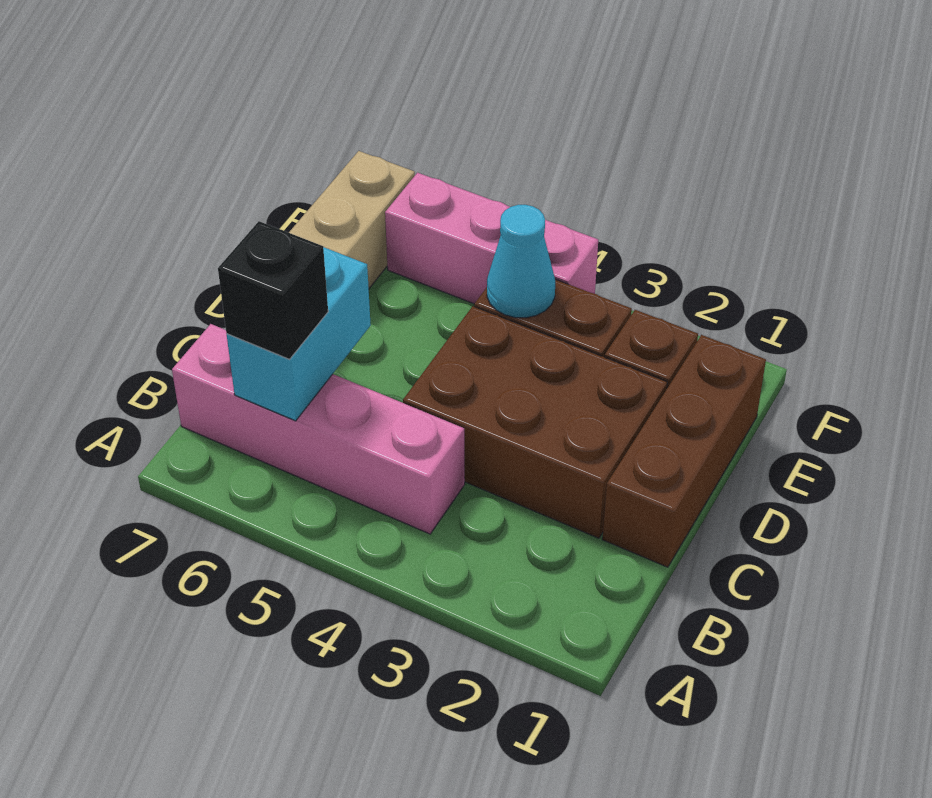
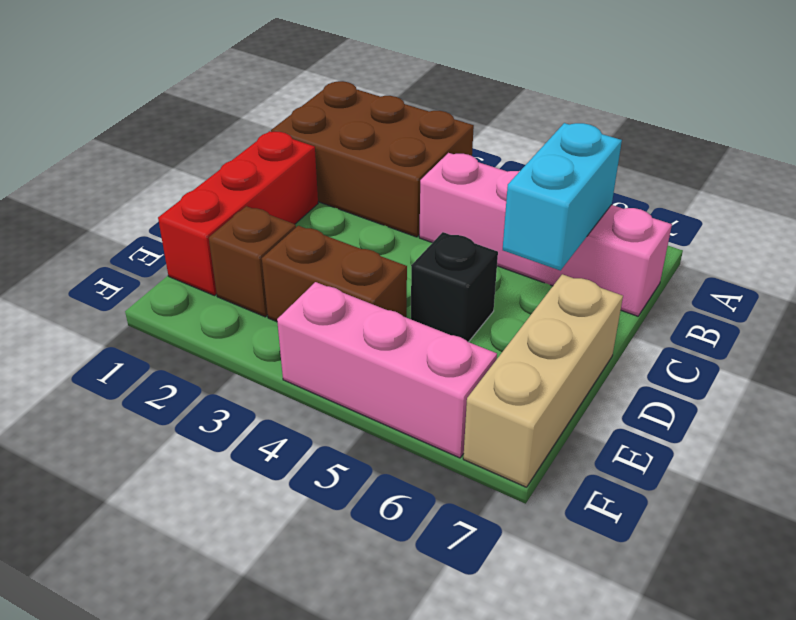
black brick B6 level 3 -> black brick D5 level 1
brown brick C1:E1 level 1 -> red brick C1:E1 level 1
brown brick C2:D4 level 1 -> brown brick A1:B3 level 1
cyan cone E4 level 2 -> none

